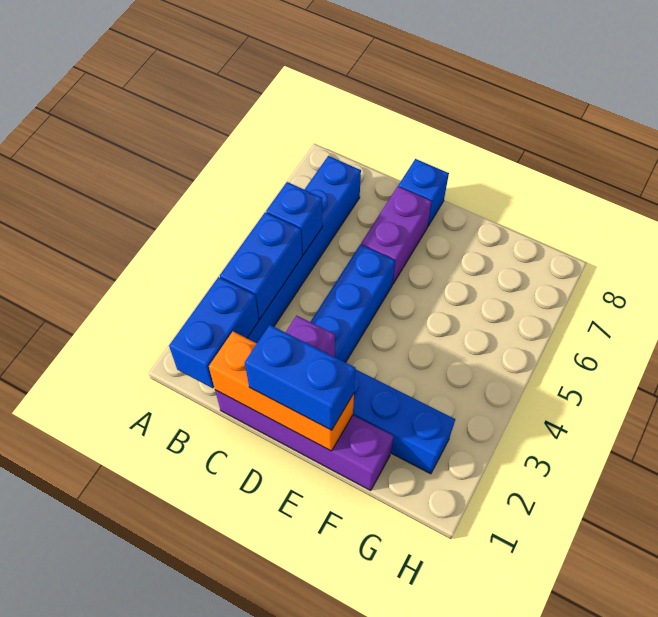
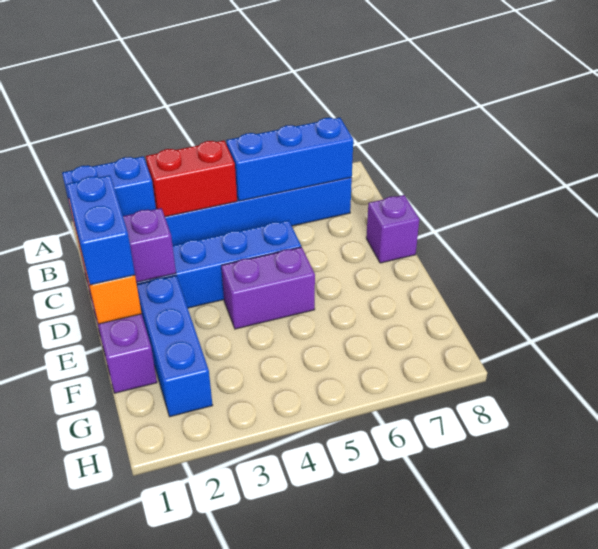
blue brick B3:B4 level 2 -> red brick B3:B4 level 2
blue brick B5 level 2 -> blue brick B5:B7 level 2
purple brick D6:D7 level 1 -> purple brick E4:E5 level 1
blue brick D8 level 1 -> purple brick D8 level 1

